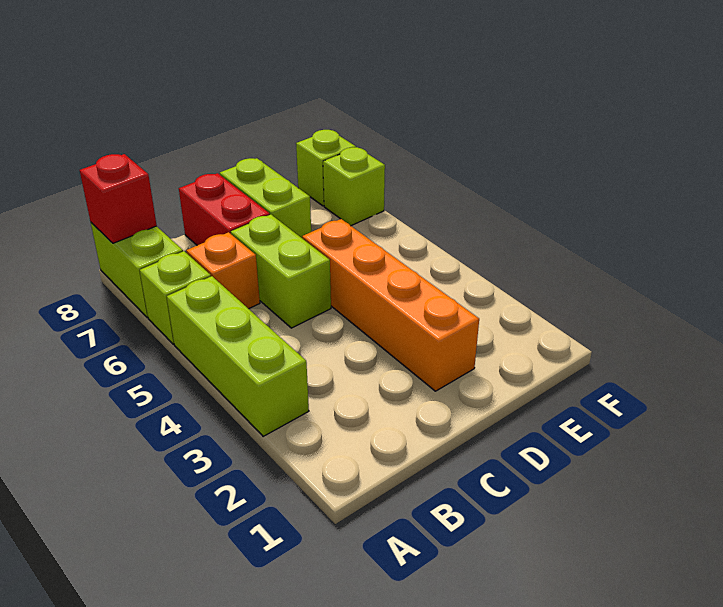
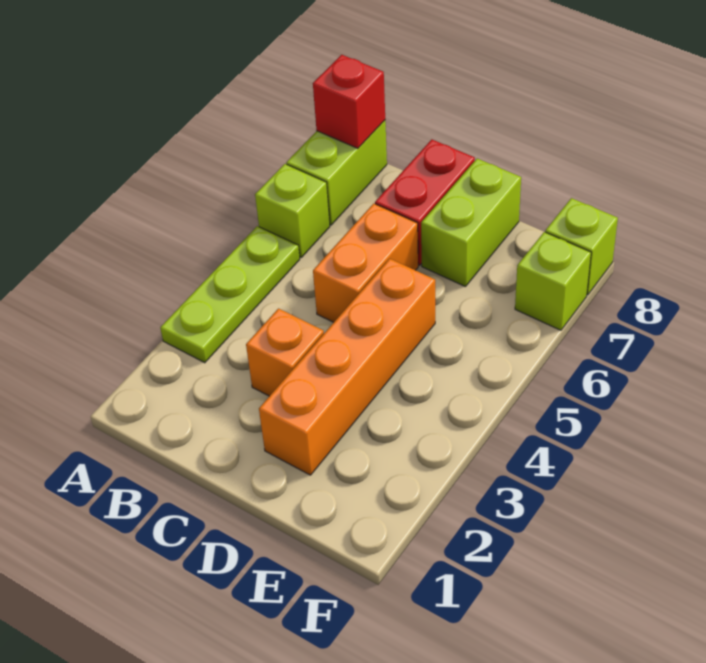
lime brick A3:A5 level 1 -> lime plate A3:A5 level 1
orange brick B6 level 1 -> orange brick C3 level 1
lime brick C5:C6 level 1 -> orange brick C5:C6 level 1

